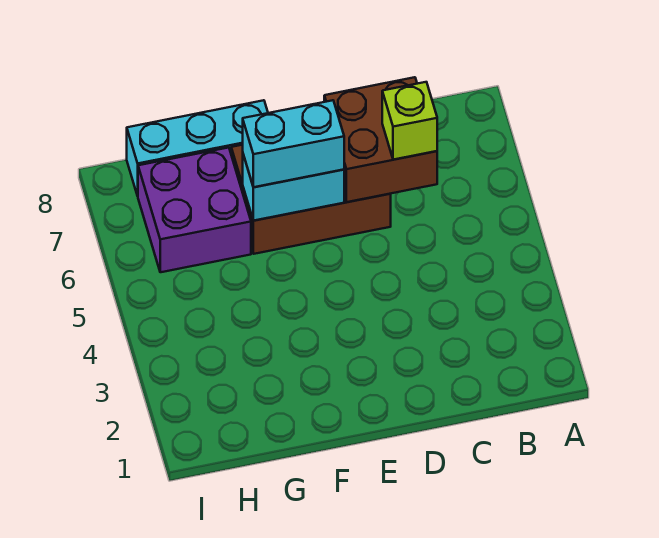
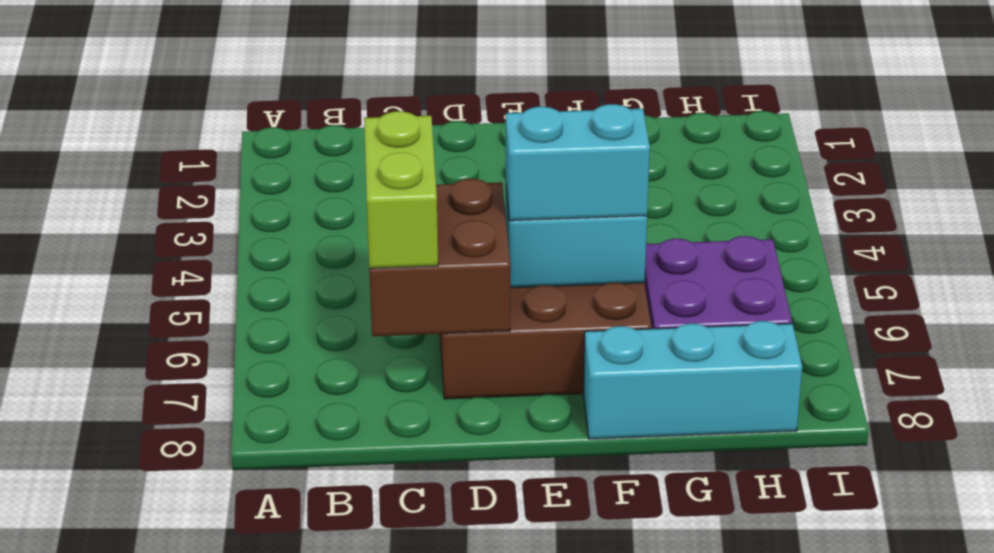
lime brick C6 level 3 -> lime brick C6:C7 level 3

